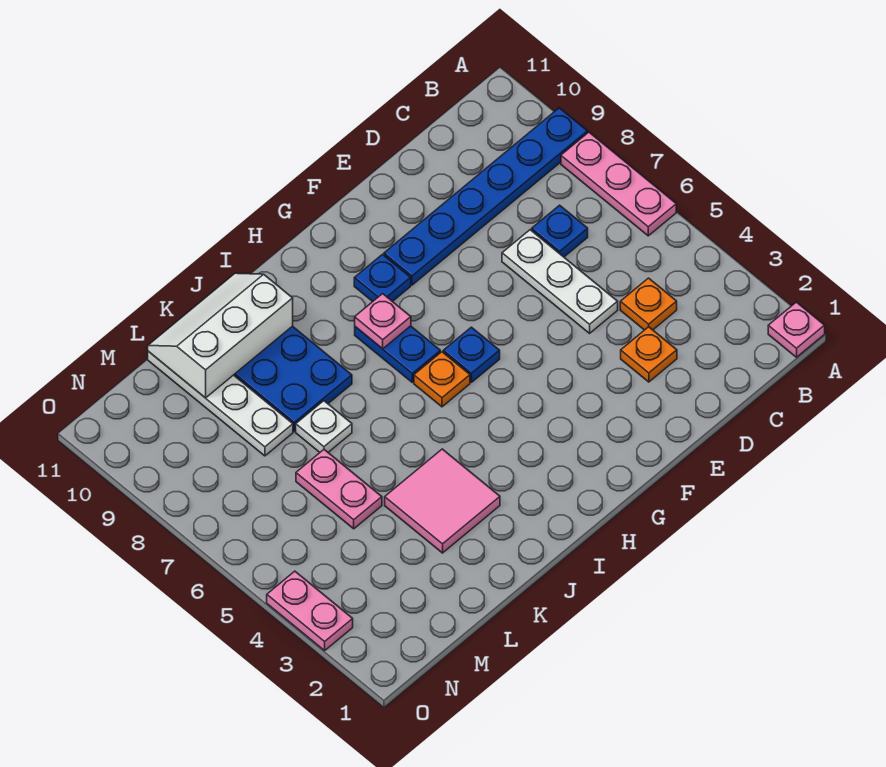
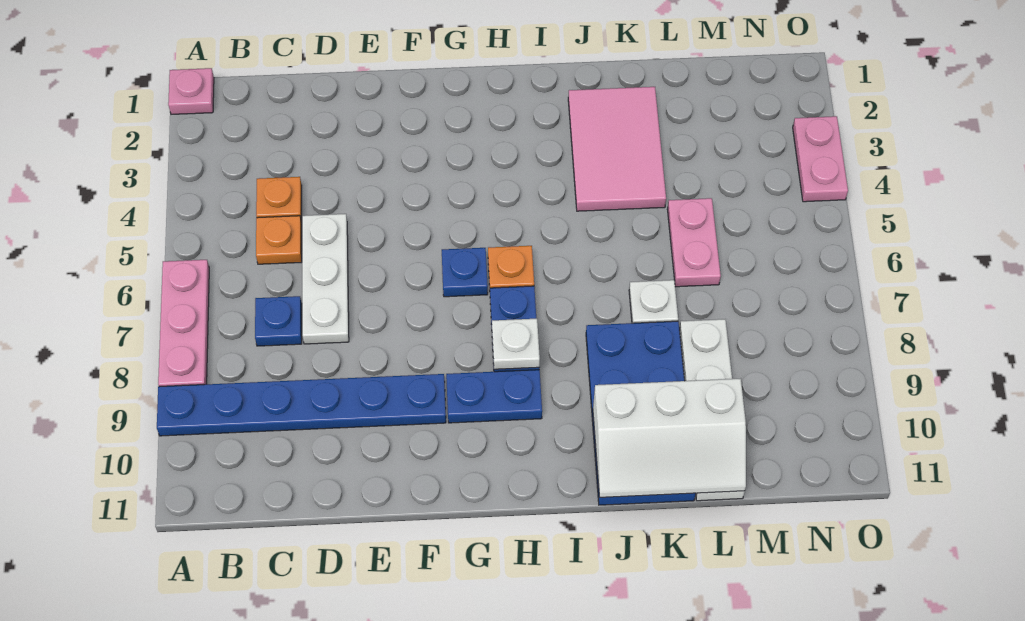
orange plate D3 level 1 -> orange plate C5 level 1
blue plate G9 level 1 -> blue plate G9:H9 level 1
pink plate H8 level 2 -> white plate H8 level 2
pink tile J3:K4 level 1 -> pink tile J2:K4 level 1

